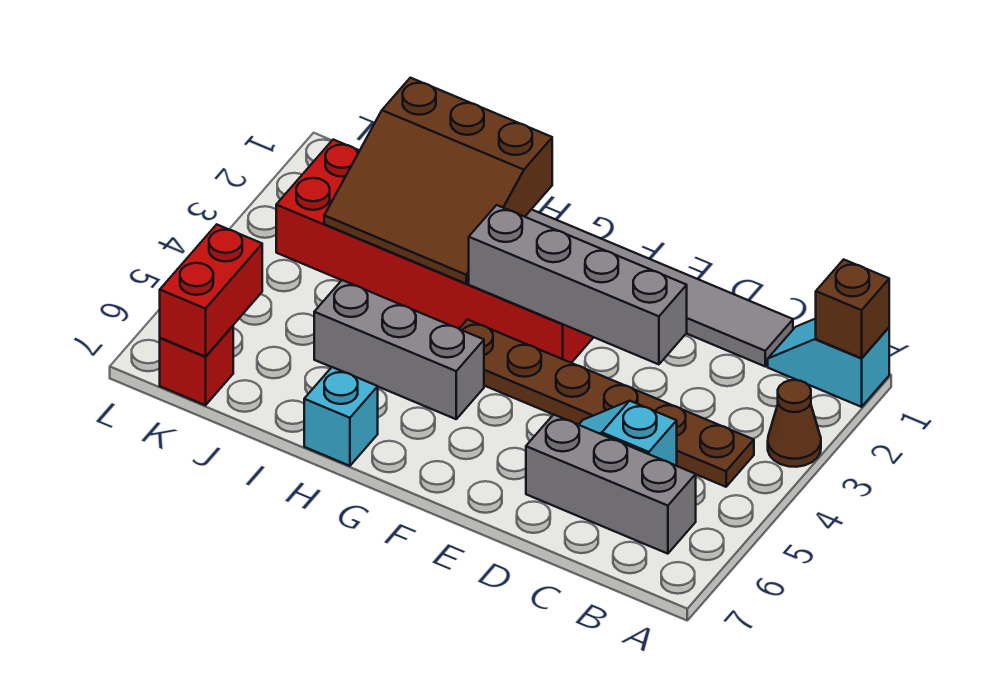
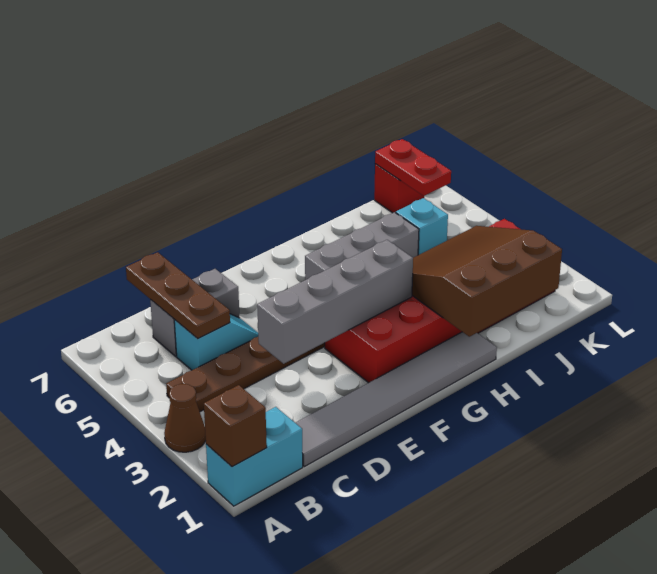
cyan slope A1:B1 level 1 top A -> cyan brick A1:B1 level 1
grey brick B6:D6 level 1 -> grey brick C6:D6 level 1
none -> brown plate C5:C7 level 2
cyan brick H7 level 1 -> cyan brick J5 level 1
red brick K6:K7 level 2 -> red plate K6:K7 level 2

